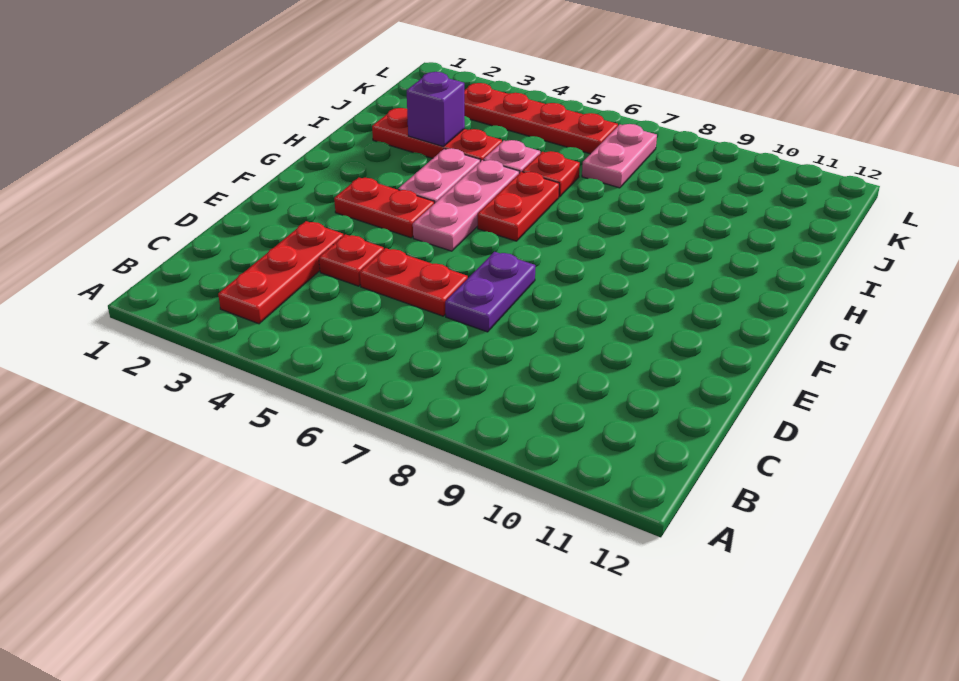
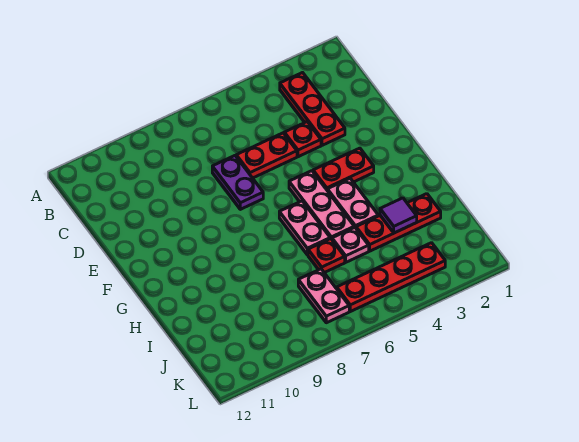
red plate G6:H6 level 1 -> pink plate G6:H6 level 1
purple brick I3 level 2 -> purple tile I3 level 2

